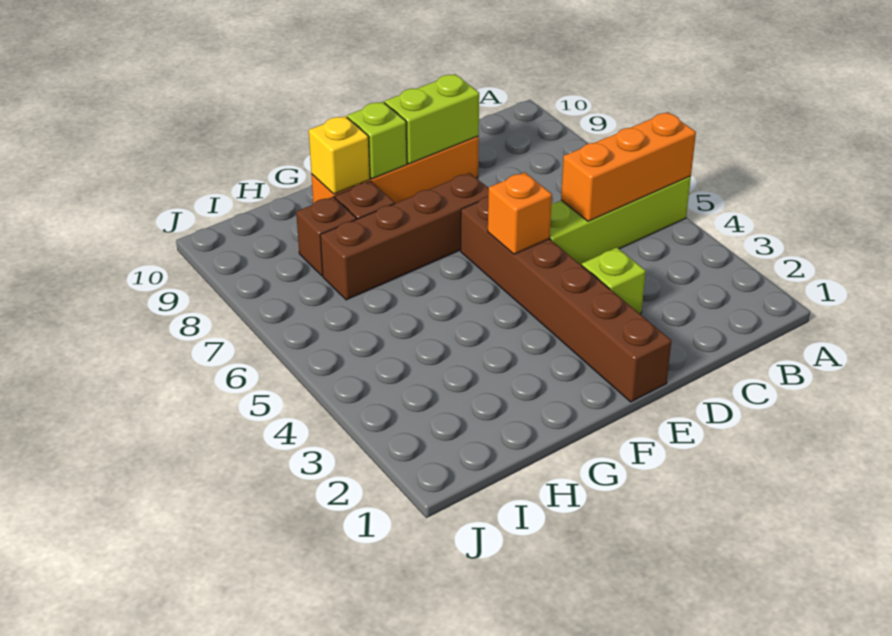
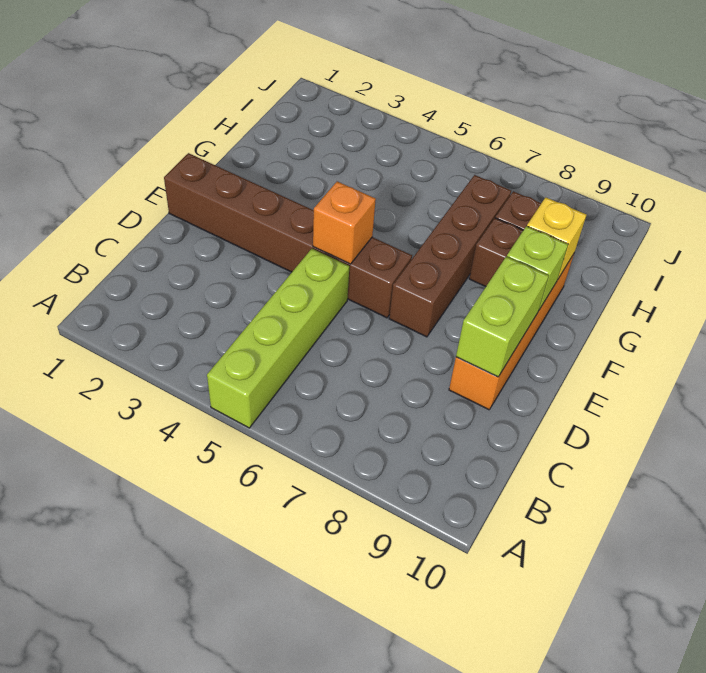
orange brick A5:C5 level 2 -> none
lime brick D3 level 1 -> none

